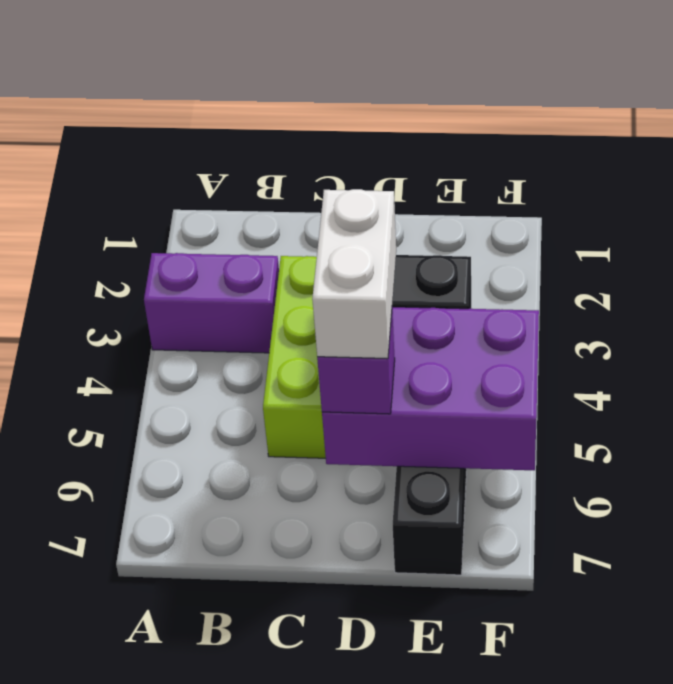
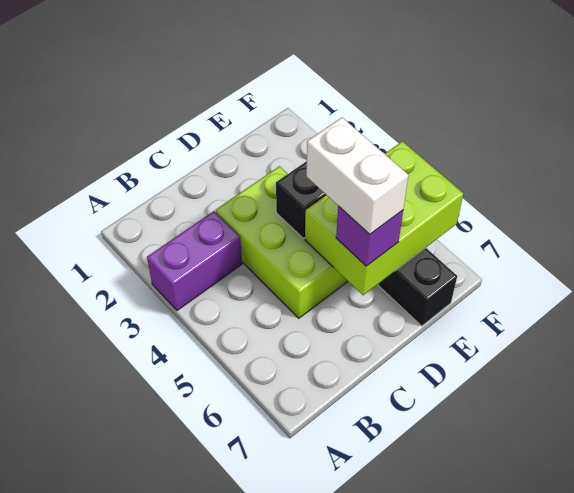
purple brick D5:F6 level 2 -> lime brick D5:F6 level 2

